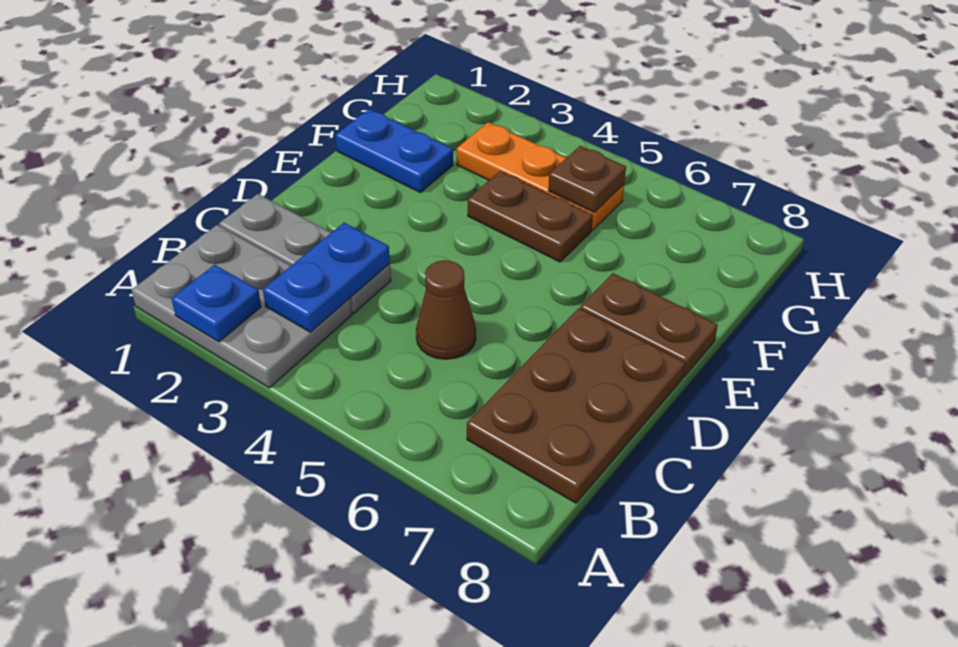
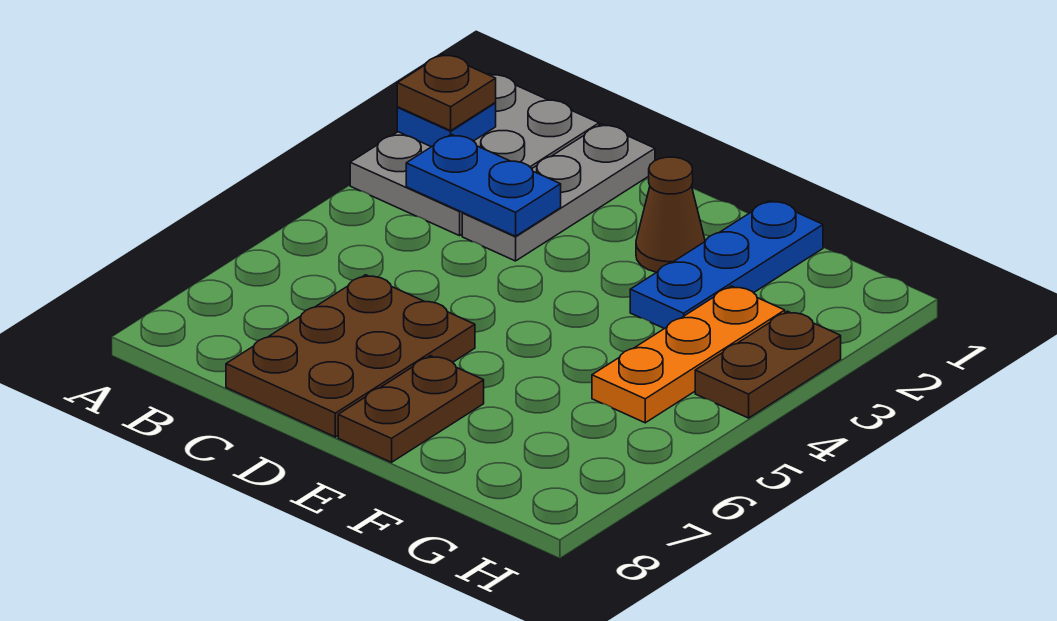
brown plate B7:D8 level 1 -> brown plate C6:D8 level 1
brown cone C5 level 1 -> brown cone E2 level 1
blue plate F1:F2 level 1 -> blue plate F1:F3 level 1
brown plate F4:F5 level 1 -> brown plate H3:H4 level 1
brown plate G5 level 2 -> brown plate A2 level 3

